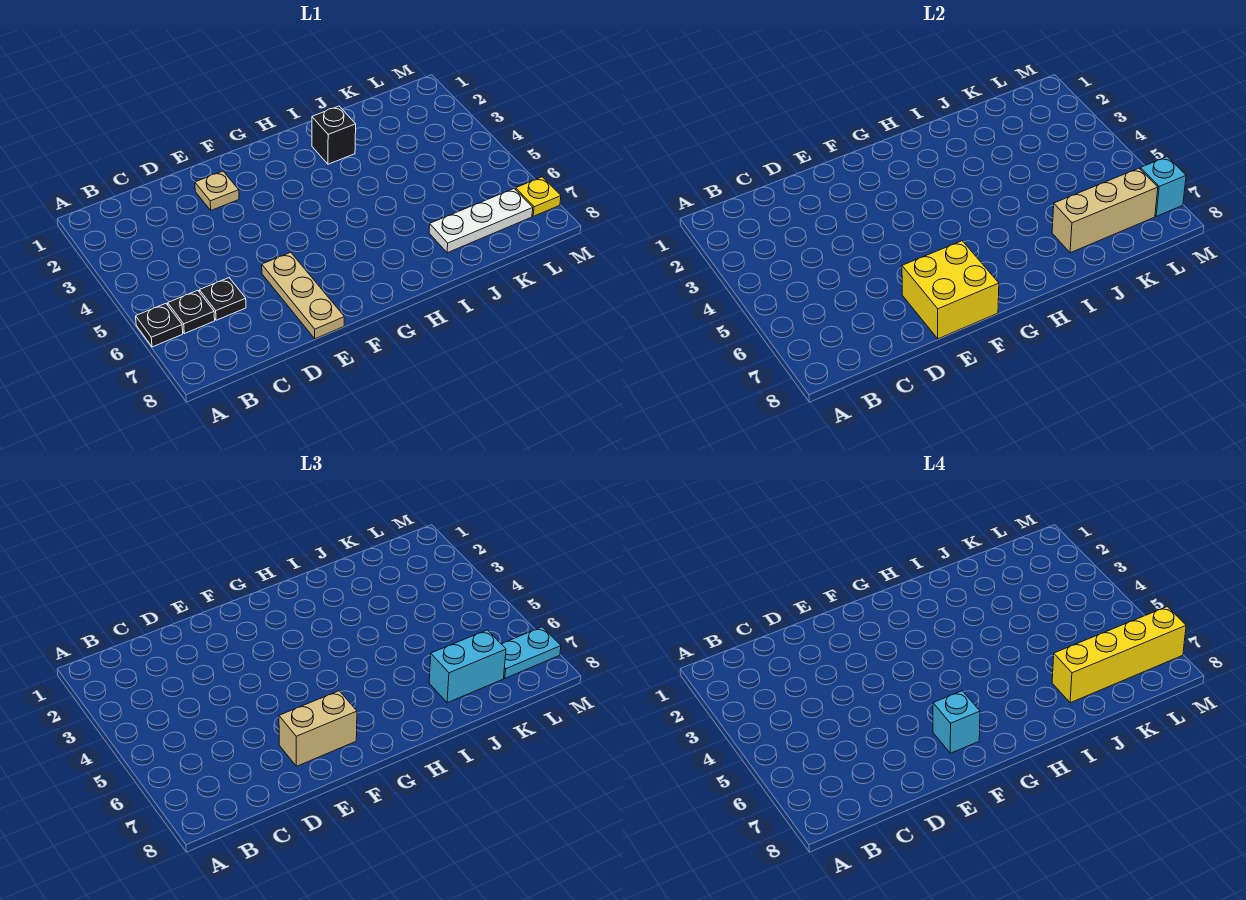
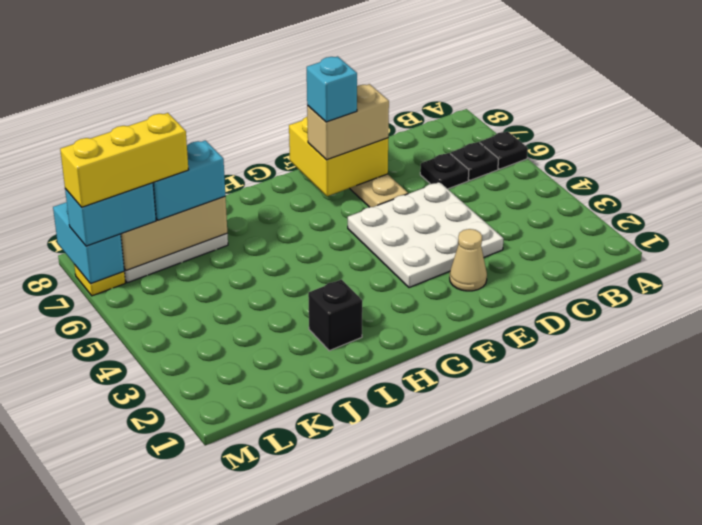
none -> white plate D3:F5 level 1
tan plate E2 level 1 -> tan cone E2 level 1
yellow brick J7:M7 level 4 -> yellow brick K7:M7 level 4
cyan plate L7:M7 level 3 -> cyan brick L7:M7 level 3
cyan brick M7 level 2 -> cyan brick M7:M8 level 2

